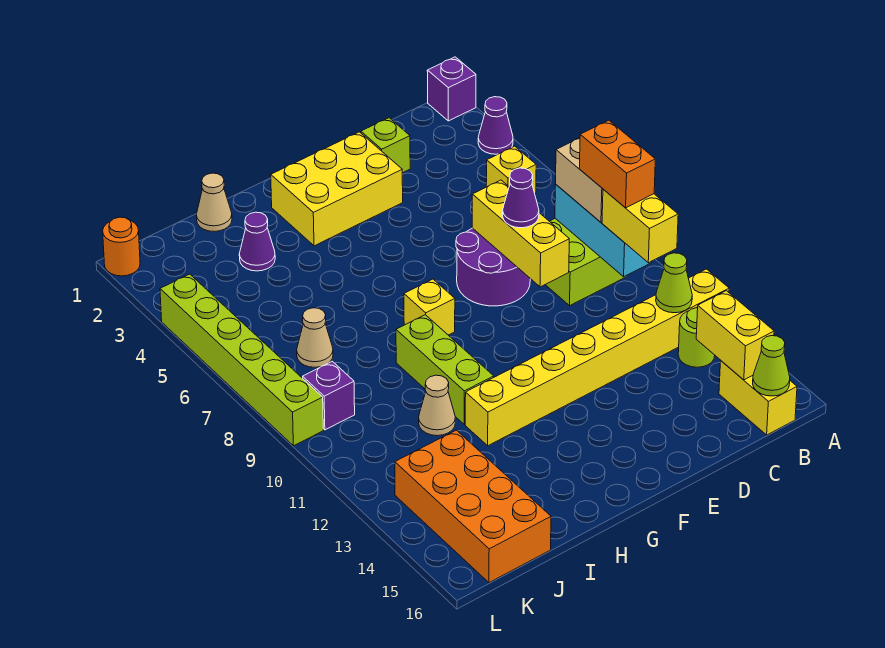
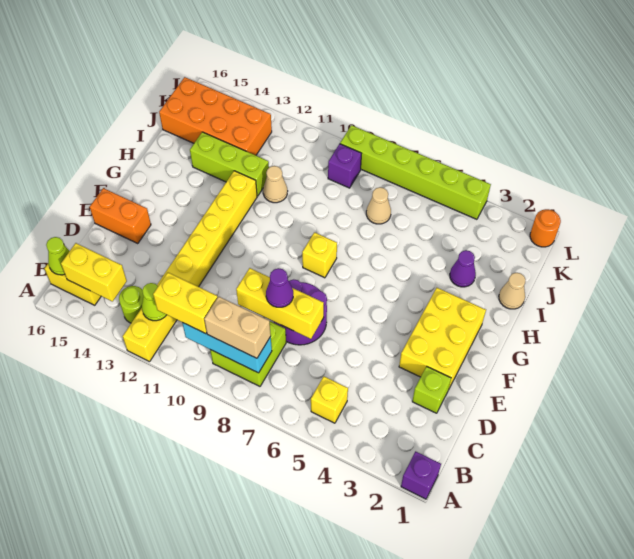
purple cone A3 level 1 -> none
orange brick B9:B10 level 4 -> orange brick E15:E16 level 1
lime brick H9:H11 level 1 -> lime brick I12:I14 level 1

